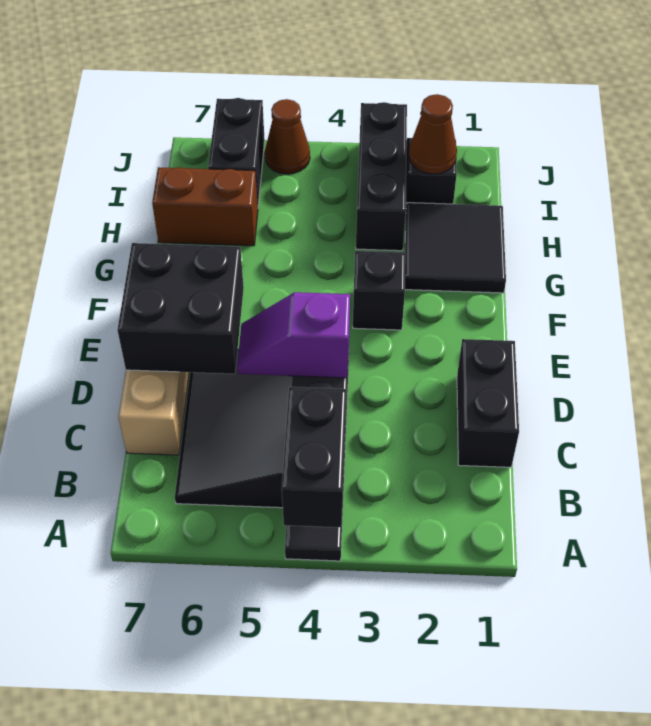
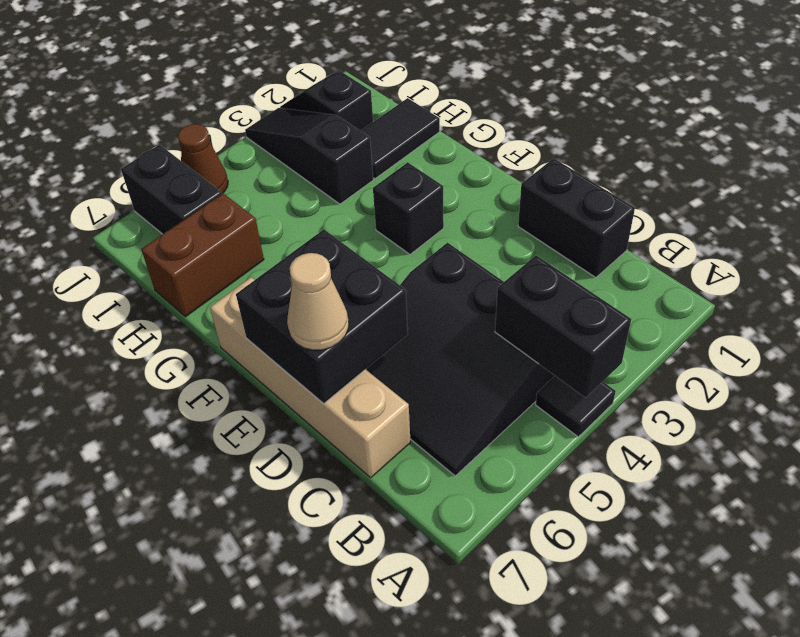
purple slope D4:D5 level 2 top 4 -> none
none -> tan cone D7 level 3
black tile G1:H2 level 1 -> black tile H1:H2 level 1
black brick H3:J3 level 1 -> black slope H3:J3 level 1 top H
brown cone I2 level 2 -> none

